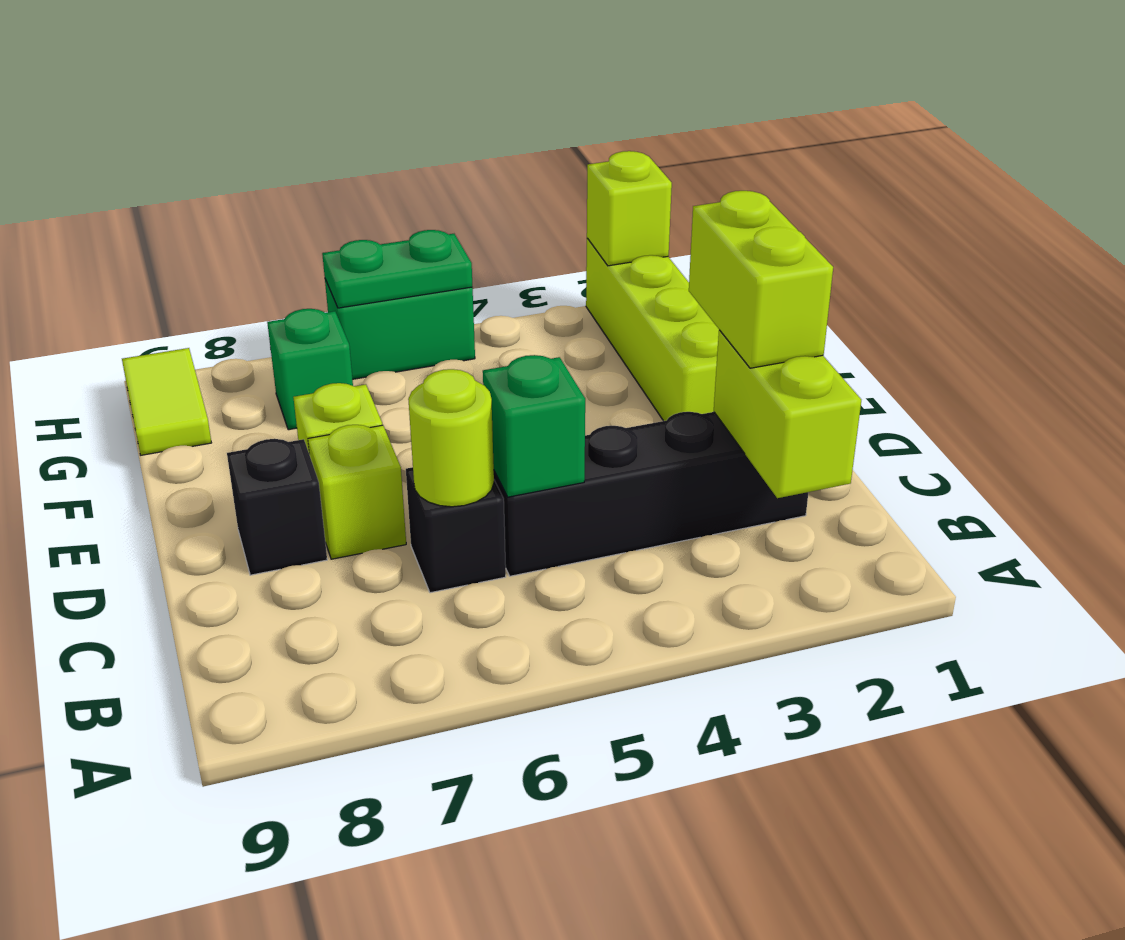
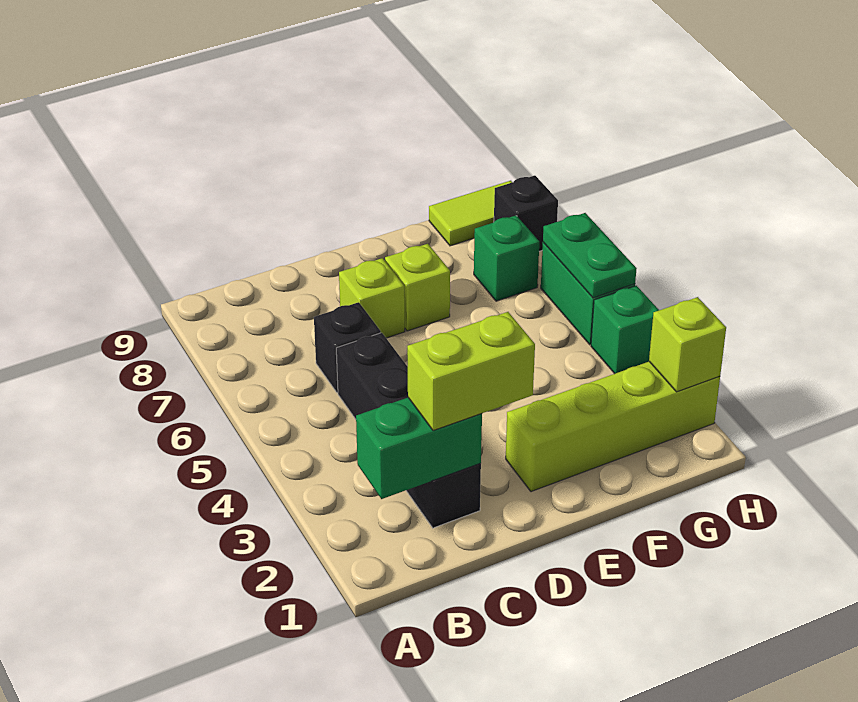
lime brick B2:C2 level 2 -> green brick B2:C2 level 2
green brick C5 level 2 -> green brick H4 level 1
lime round brick C6 level 2 -> none
black brick D8 level 1 -> black brick H8 level 1

